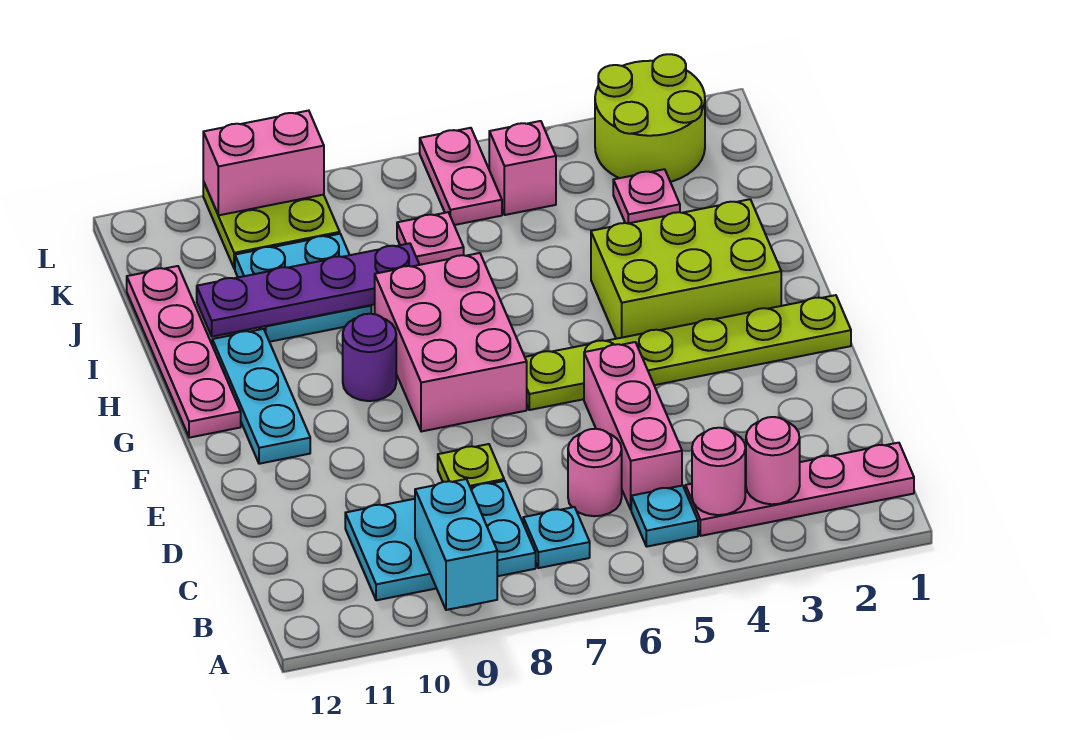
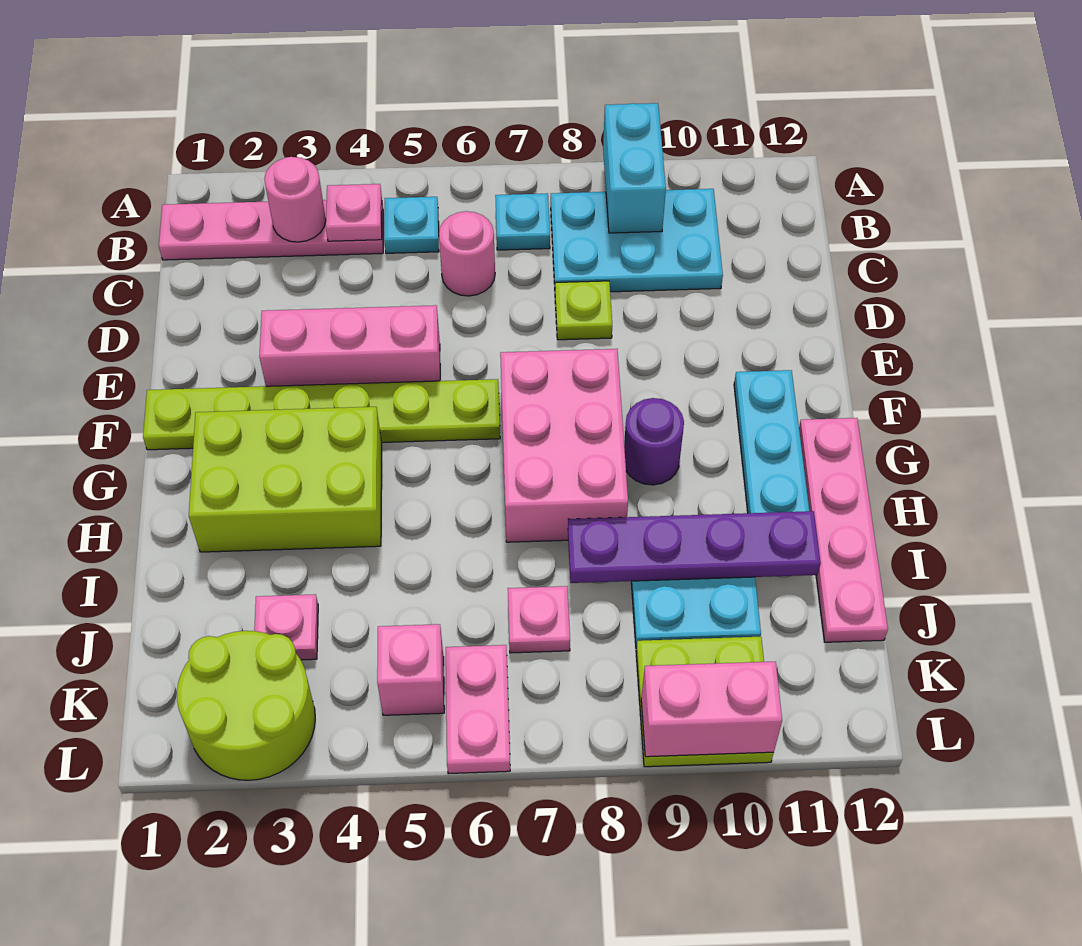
pink round brick B4 level 2 -> pink plate B4 level 2
pink brick C5:E5 level 1 -> pink brick E3:E5 level 1

